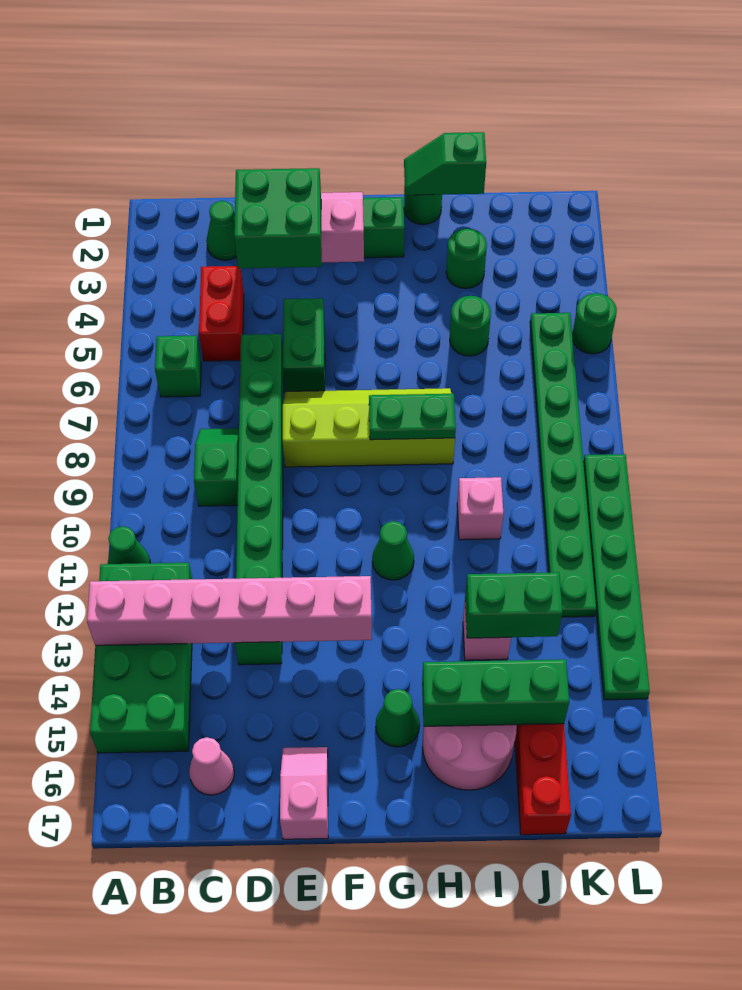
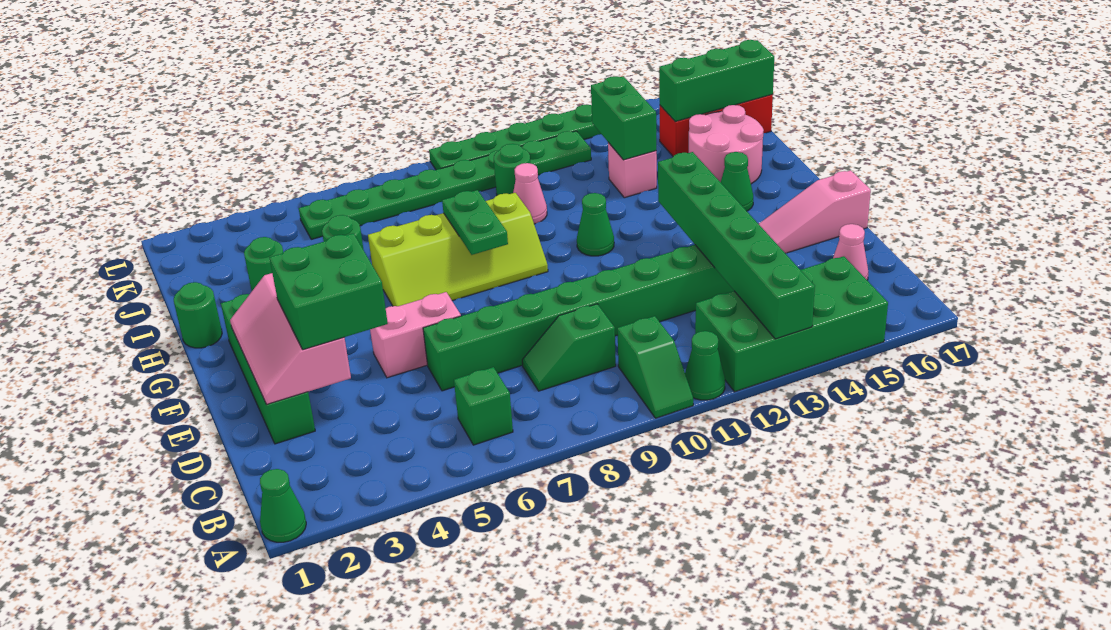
pink brick A13:F13 level 2 -> green brick A13:F13 level 2
green cone C2 level 1 -> green cone A1 level 1
red brick C4:C5 level 1 -> none
green brick E5:E6 level 1 -> pink brick E5:E6 level 1
lime slope E7:H8 level 1 top 8 -> lime slope G6:H9 level 1 top H
pink slope E16:E17 level 1 top 17 -> pink slope E15:E17 level 1 top 17
green slope H1:I1 level 2 top I -> green slope A10:B10 level 1 top B
green brick H15:J15 level 2 -> green brick J15:J17 level 2
pink brick I10 level 1 -> pink cone I10 level 1
green round brick L5 level 1 -> green round brick J10 level 1

